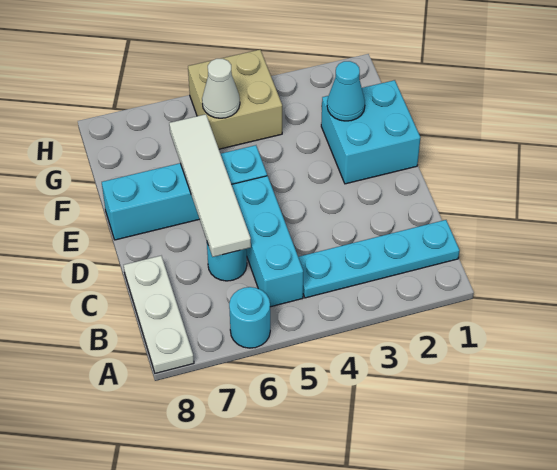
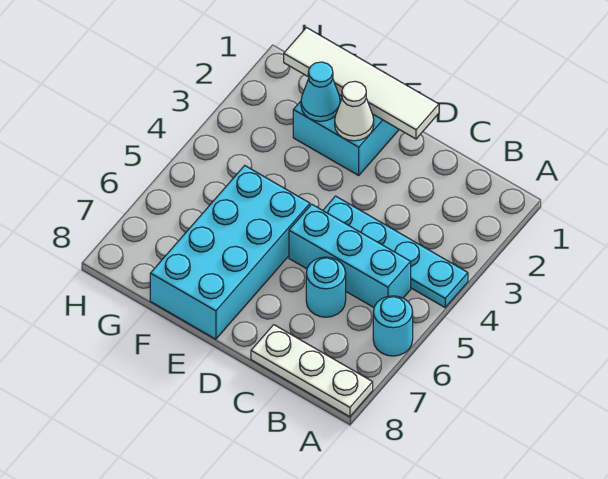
cyan plate B1:B4 level 1 -> cyan plate A4:D4 level 1
white tile C6:F6 level 2 -> white tile D1:G1 level 2
cyan brick E5:E8 level 1 -> cyan brick E5:F8 level 1
tan brick G4:H5 level 1 -> none
white cone G5 level 2 -> white cone E2 level 2

